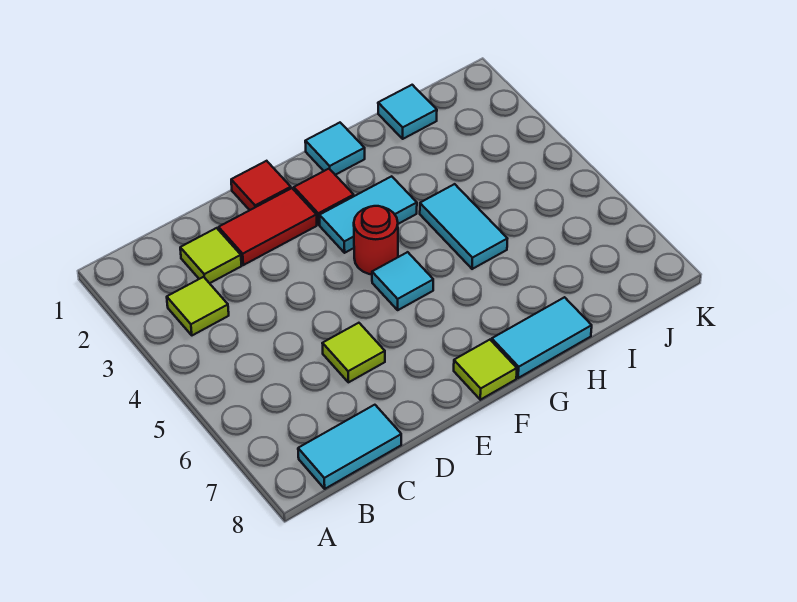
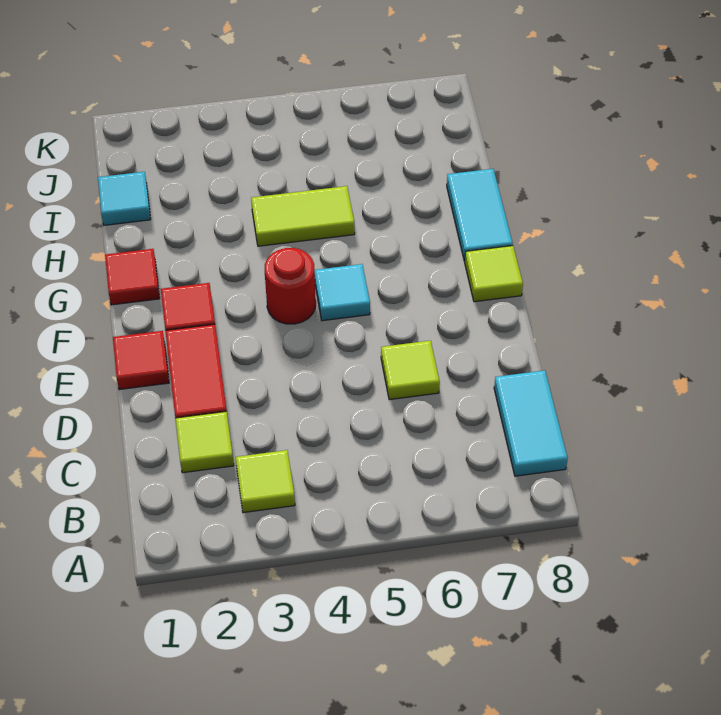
cyan tile F3:G3 level 1 -> none
cyan tile G1 level 1 -> red tile G1 level 1
cyan tile H4:H5 level 1 -> lime tile H4:H5 level 1

